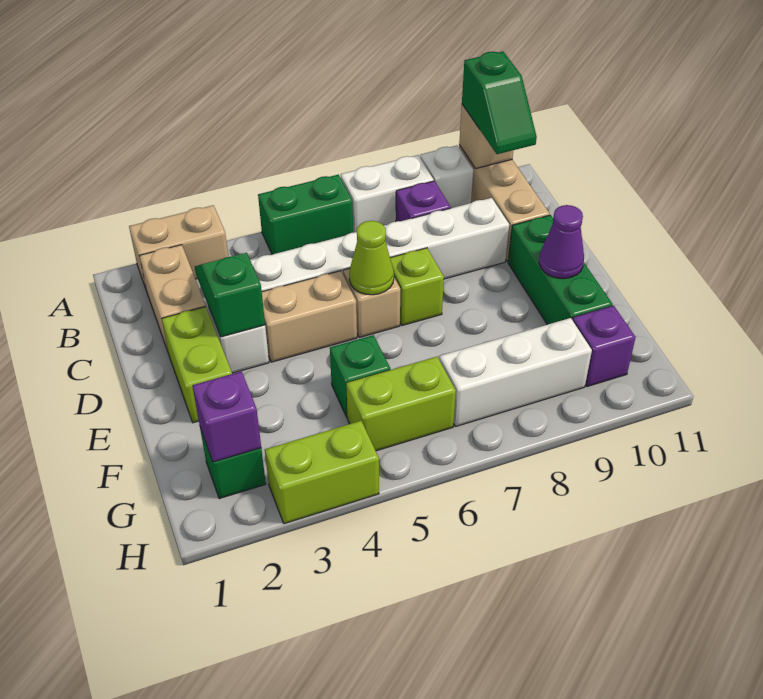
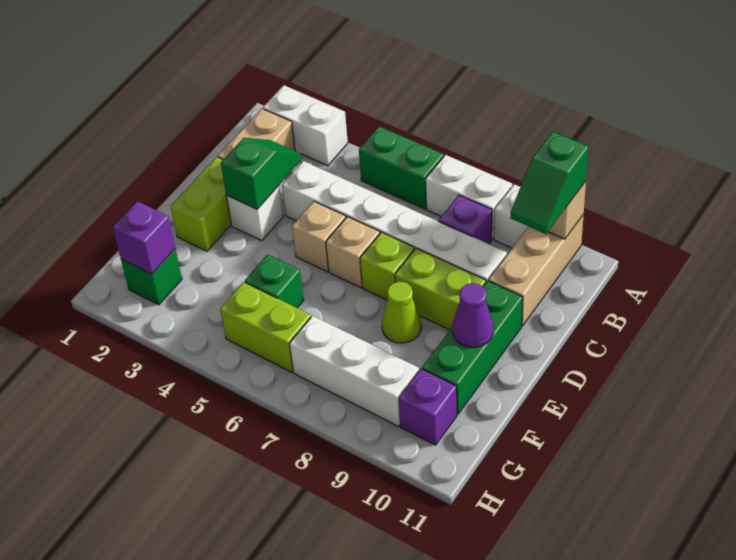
tan brick A2:A3 level 1 -> white brick A2:A3 level 1
tan brick D4:D5 level 1 -> tan brick D5 level 1
lime cone D6 level 2 -> lime cone E8 level 1
lime brick H3:H4 level 1 -> lime brick D8:D9 level 1

